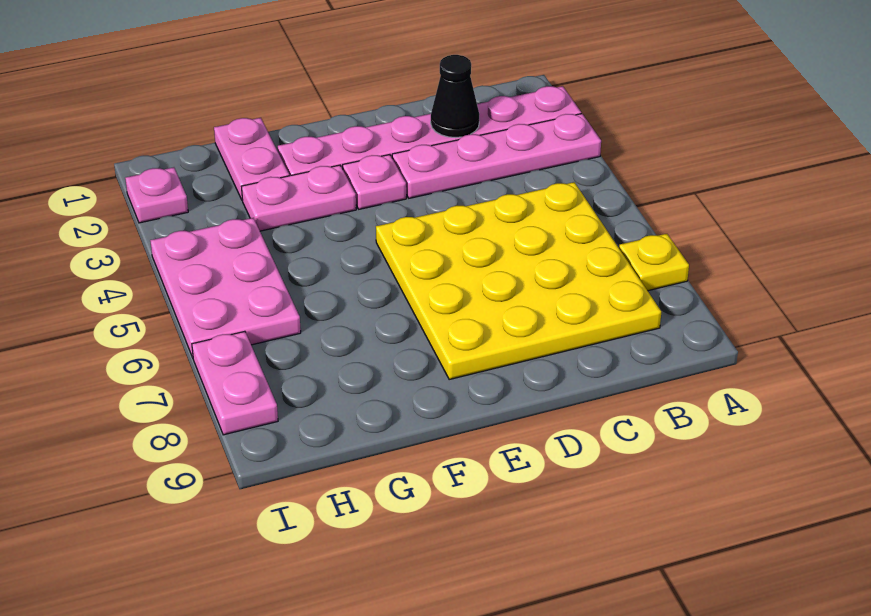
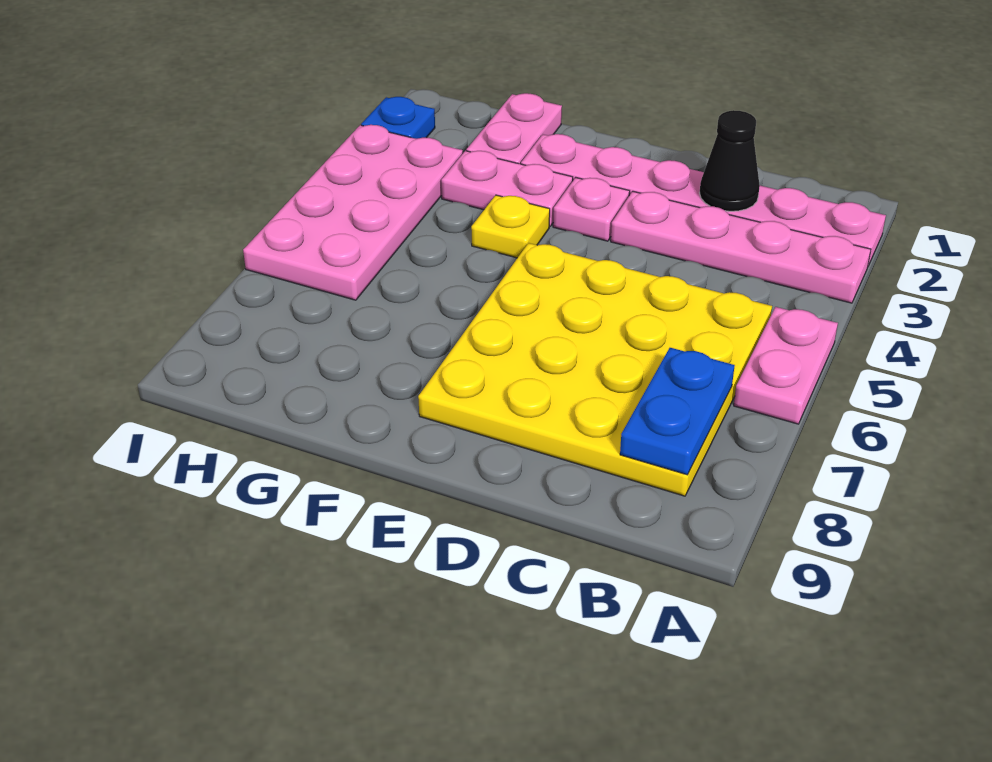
yellow plate A7 level 1 -> yellow plate F4 level 1
none -> blue plate B7:B8 level 2
pink plate H4:I6 level 1 -> pink plate H3:I6 level 1
pink plate I2 level 1 -> blue plate I2 level 1
pink plate I7:I8 level 1 -> pink plate A5:A6 level 1

